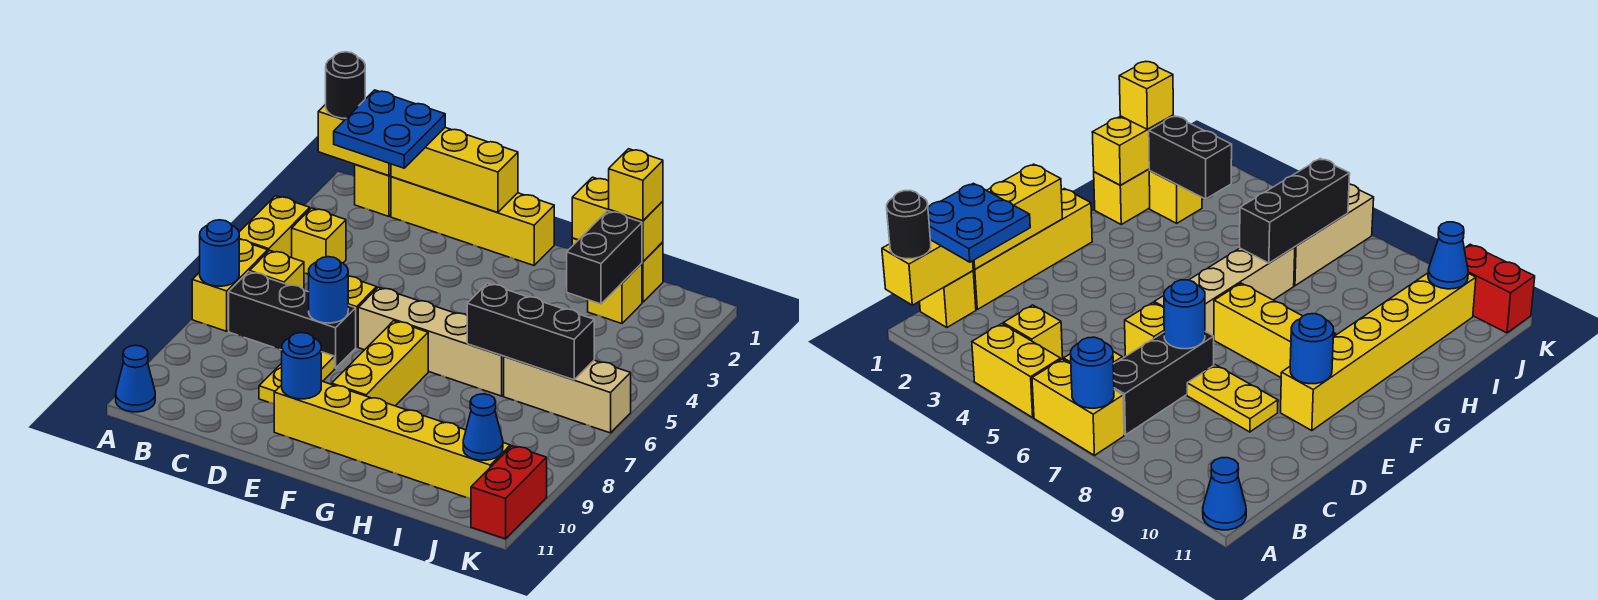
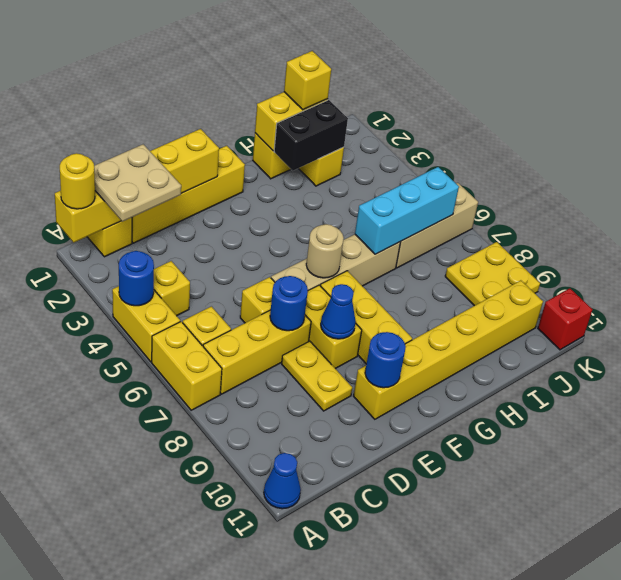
black round brick A1 level 3 -> yellow round brick A1 level 3
blue round brick A7 level 2 -> blue round brick A4 level 2
blue plate B1:C2 level 3 -> tan plate B1:C2 level 3
black brick B7:D7 level 1 -> yellow brick B7:D7 level 1
none -> yellow brick E7:E8 level 1
none -> tan round brick F6 level 2
black brick H6:J6 level 2 -> cyan brick H6:J6 level 2
black brick I2:I3 level 2 -> black brick H2:I2 level 2
none -> yellow plate J8:K9 level 1
blue cone J10 level 2 -> blue cone E8 level 2
red brick K10:K11 level 1 -> red brick K11 level 1

